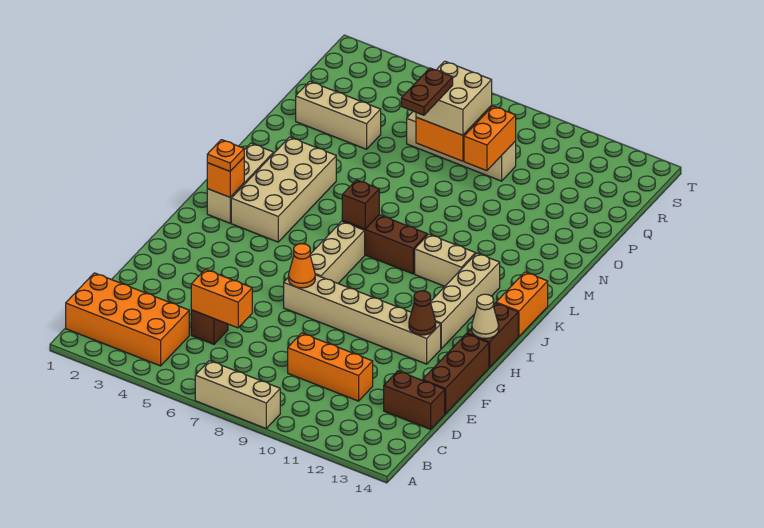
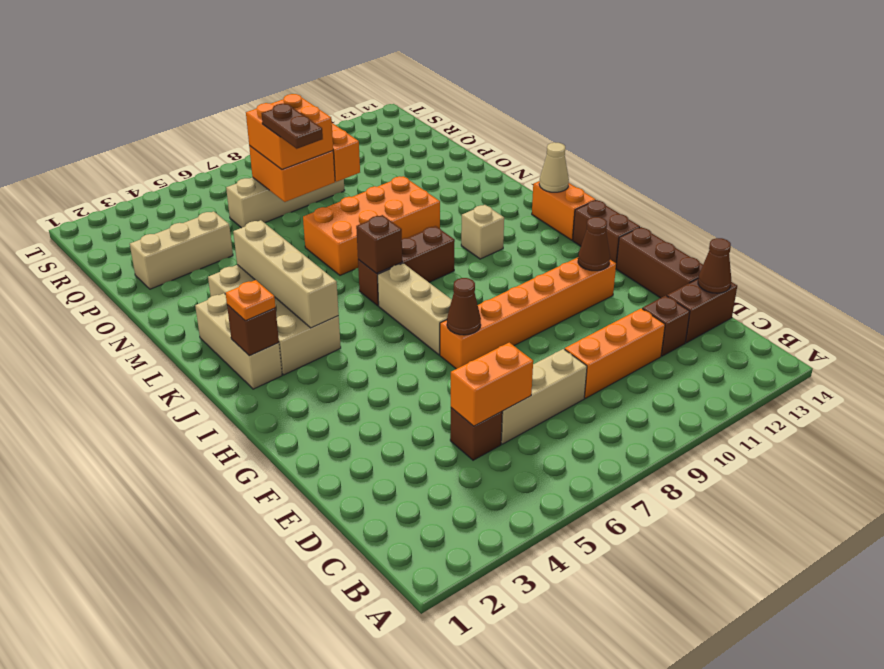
tan brick A7:A9 level 1 -> tan brick D6:D8 level 1
orange brick B1:C4 level 1 -> orange brick M7:N10 level 1
none -> brown brick D12 level 1
none -> brown cone D14 level 2
tan brick G7:G12 level 1 -> orange brick G7:G12 level 1
orange cone G7 level 2 -> brown cone G7 level 2
tan brick H12:K12 level 1 -> tan brick J4:M4 level 2
tan cone H14 level 2 -> tan cone K14 level 2
orange brick J2 level 2 -> brown brick J2 level 2
tan brick K10:K11 level 1 -> tan brick K11 level 1
tan brick P7:Q8 level 3 -> orange brick P7:Q8 level 3

